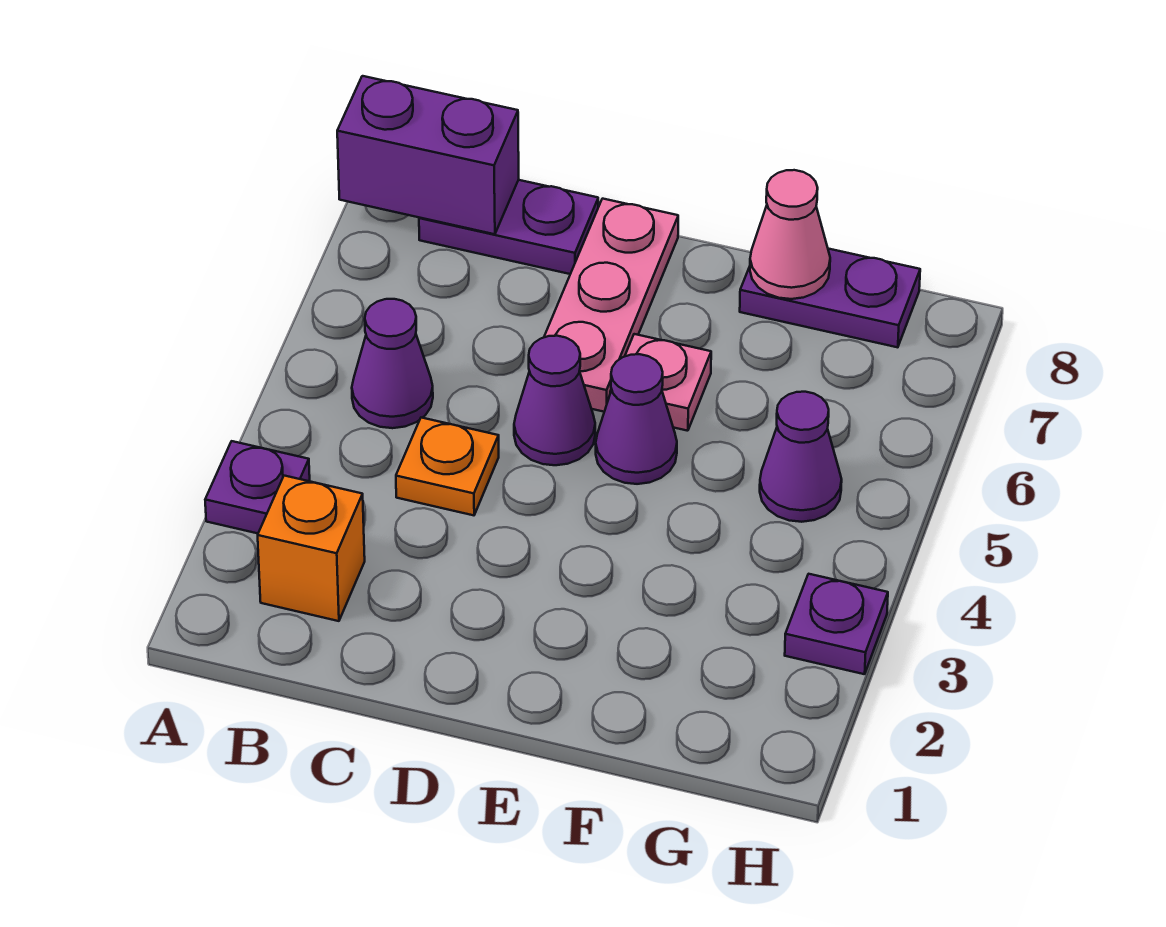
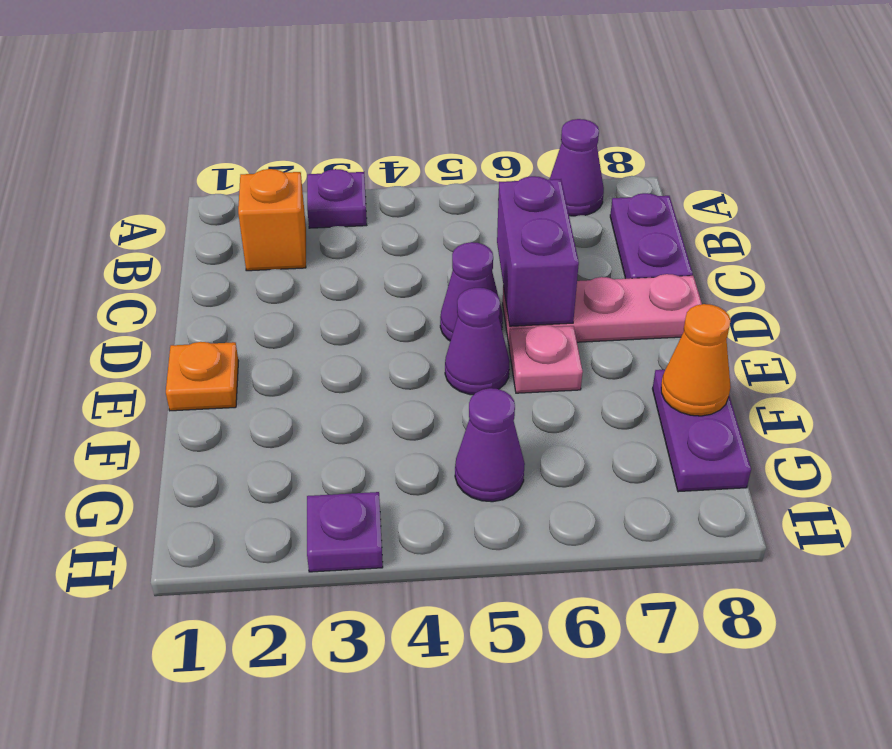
purple brick A8:B8 level 2 -> purple brick C6:D6 level 2
purple cone B5 level 1 -> purple cone A7 level 1
orange plate C4 level 1 -> orange plate E1 level 1
pink cone F8 level 2 -> orange cone F8 level 2

